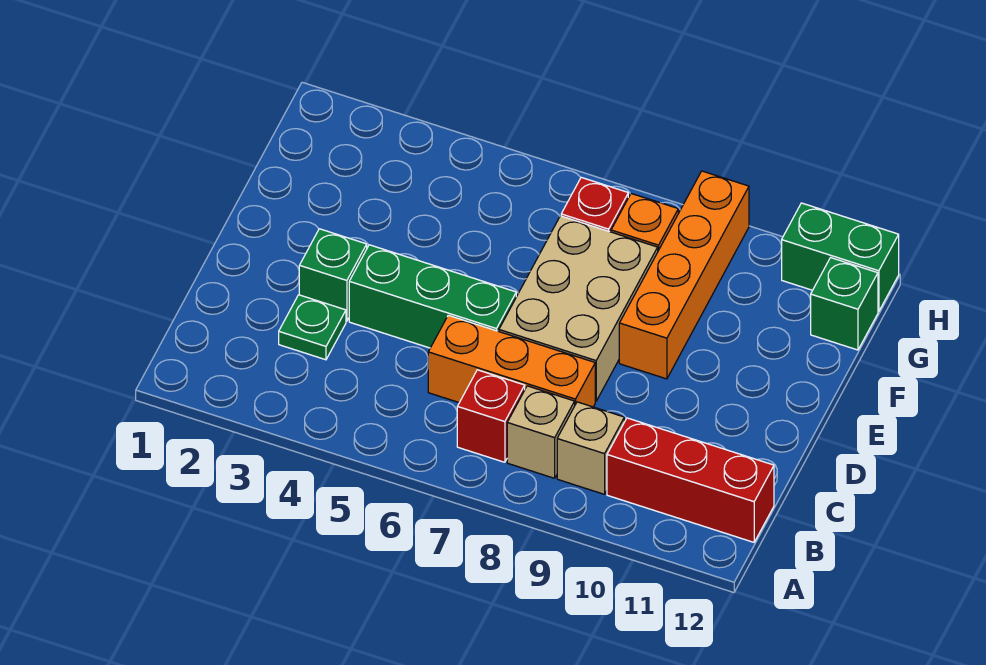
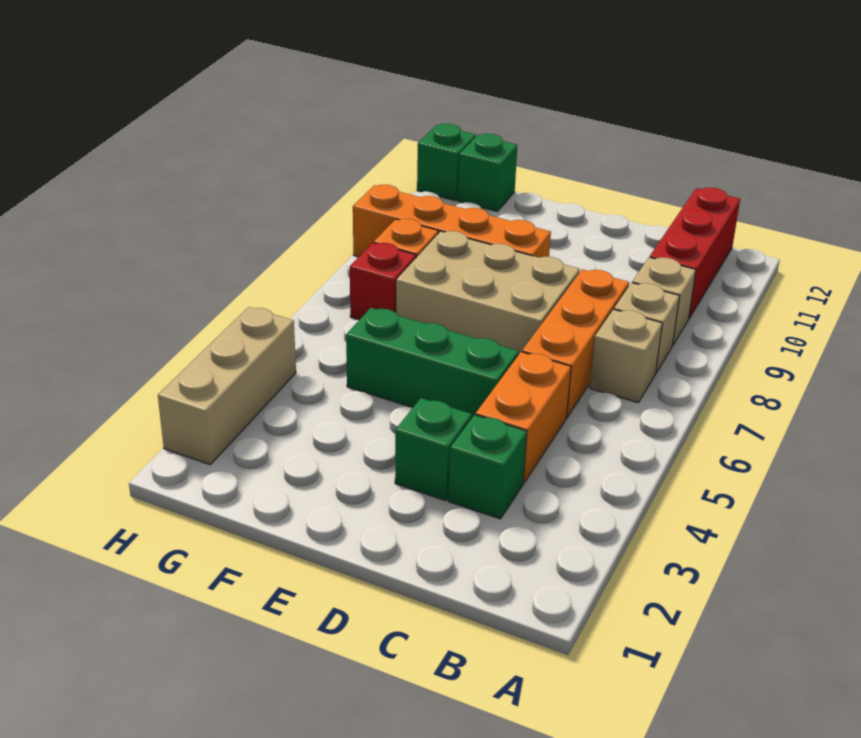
red brick B7 level 1 -> tan brick B7 level 1
green plate C3 level 1 -> green brick C3 level 1
none -> orange brick C4:C5 level 1
green brick D4:D6 level 1 -> green brick D5:F5 level 1
none -> tan brick H2:H4 level 1
green brick H11:H12 level 1 -> green brick H12 level 1

